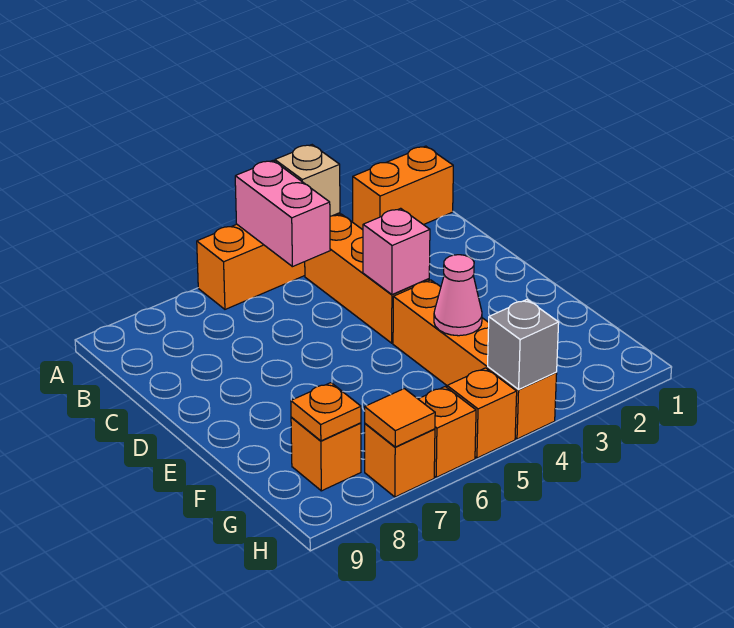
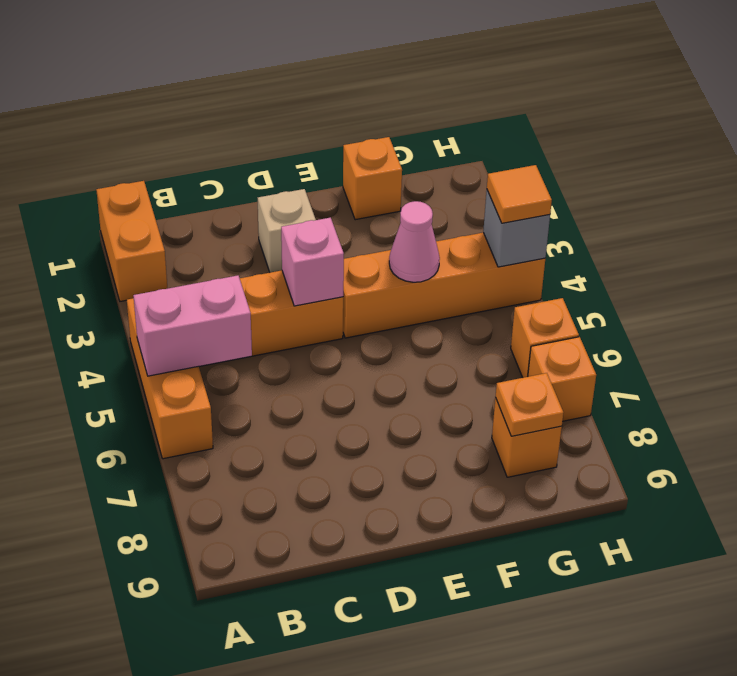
tan brick A4 level 2 -> tan brick D2 level 1
orange brick H5 level 1 -> orange brick F1 level 1
orange tile H7 level 2 -> orange tile H4 level 3

